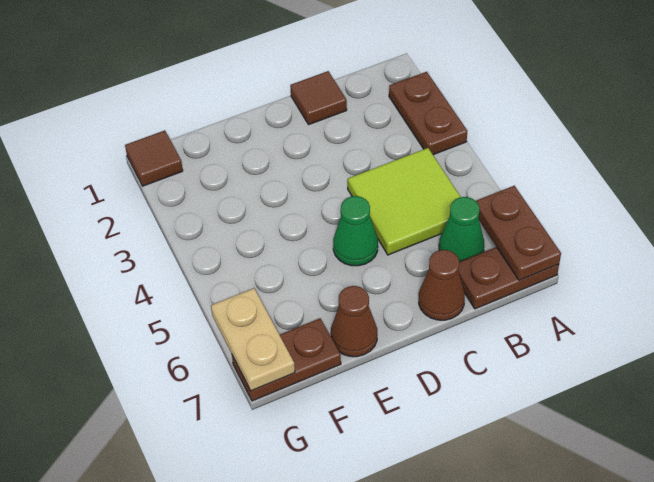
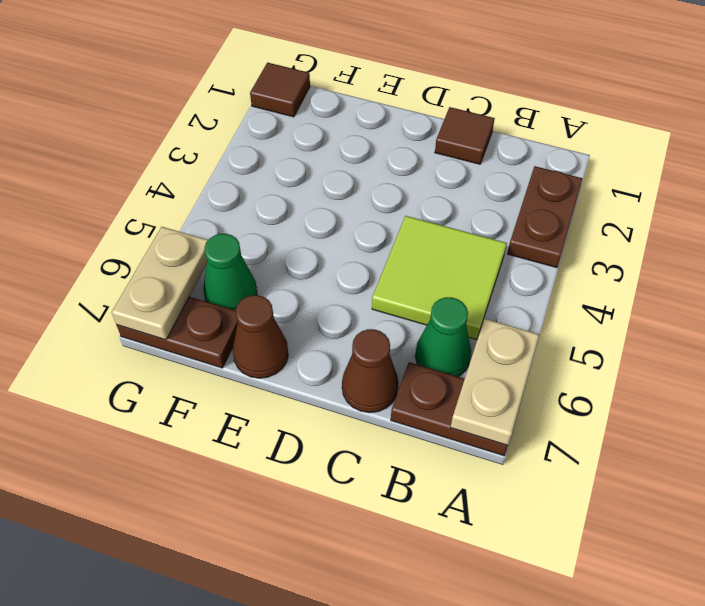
brown plate A6:A7 level 2 -> tan plate A6:A7 level 2
green cone D5 level 1 -> green cone F6 level 1

